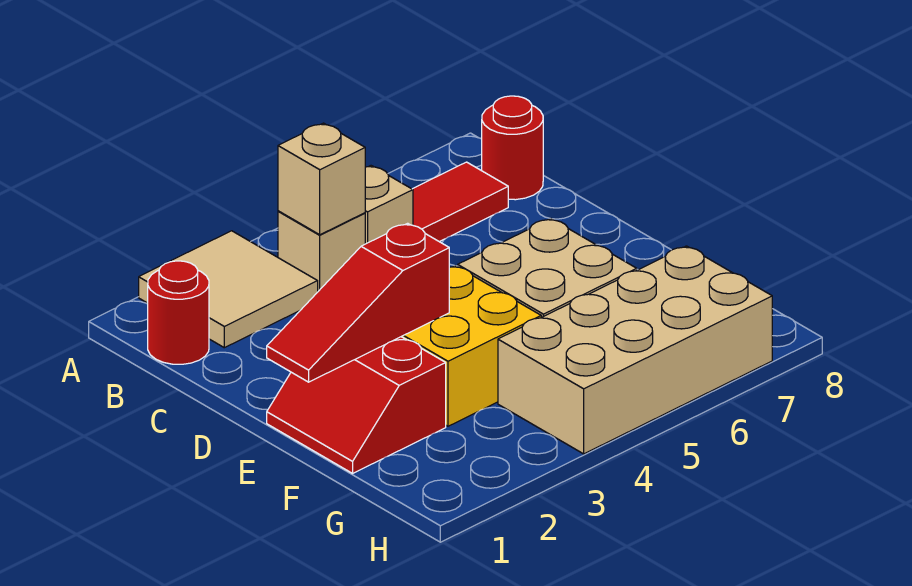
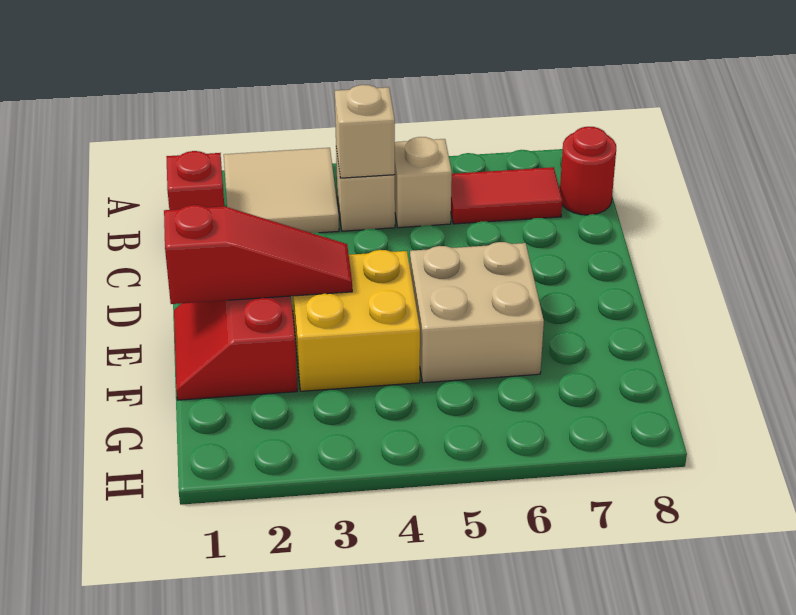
red round brick B1 level 1 -> red brick B1 level 1
red slope E1:E3 level 2 top 3 -> red slope E1:E3 level 2 top 1
tan brick G4:H7 level 1 -> none

